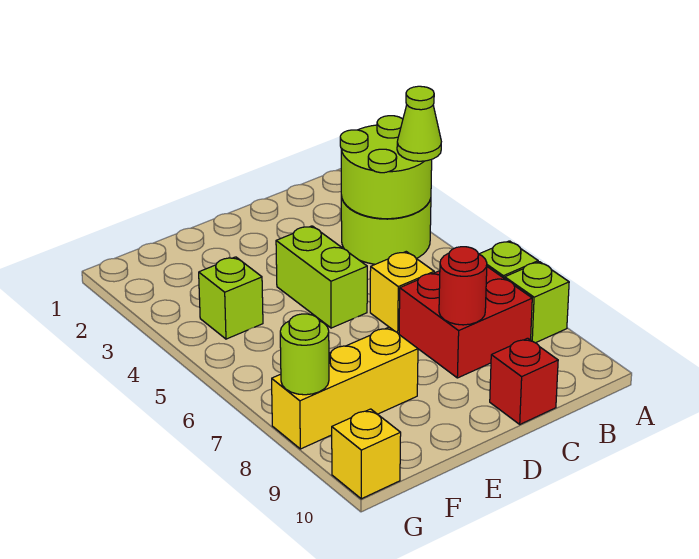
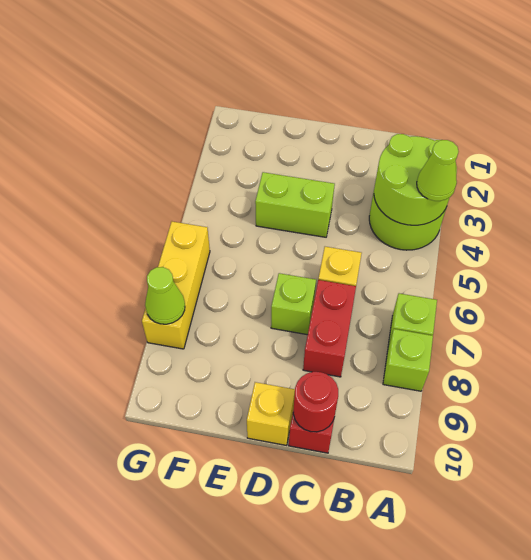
red brick B7:C8 level 1 -> red brick C7:C8 level 1
red round brick C8 level 2 -> red round brick C10 level 2
lime brick D4:D5 level 1 -> lime brick D4:E4 level 1
yellow brick E8:G8 level 1 -> yellow brick G6:G8 level 1
lime brick F4 level 1 -> lime brick D7 level 1
lime round brick G8 level 2 -> lime cone G8 level 2
yellow brick G10 level 1 -> yellow brick D10 level 1

